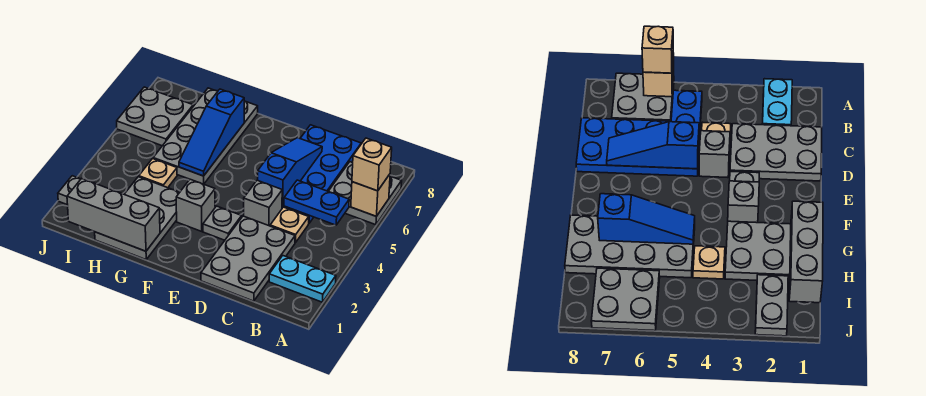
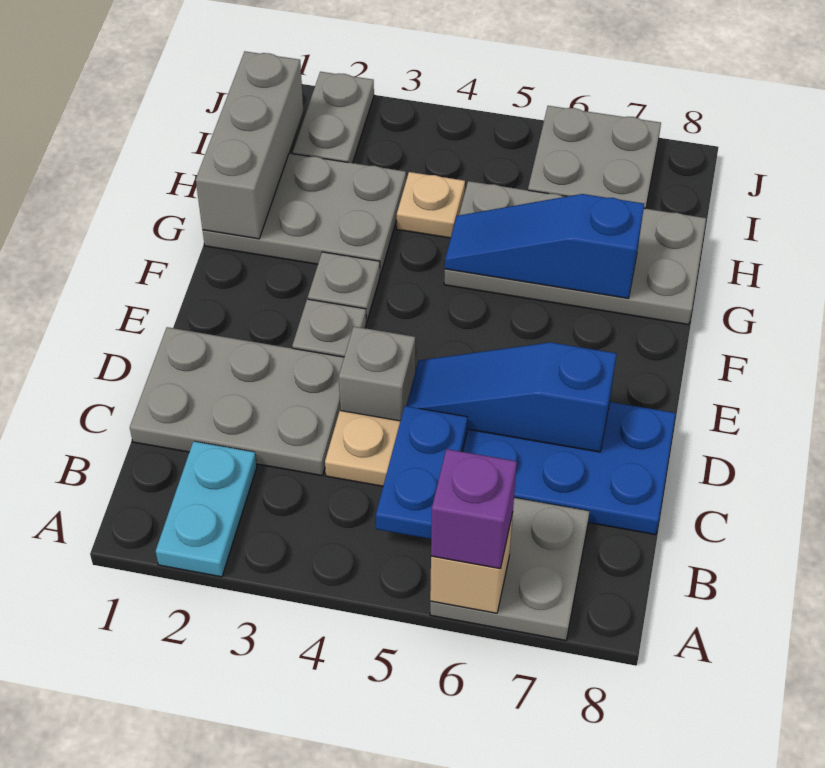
tan brick A6 level 3 -> purple brick A6 level 3
blue slope D5:D7 level 2 top 5 -> blue slope D5:D7 level 2 top 7
grey brick F3 level 1 -> grey plate F3 level 1

